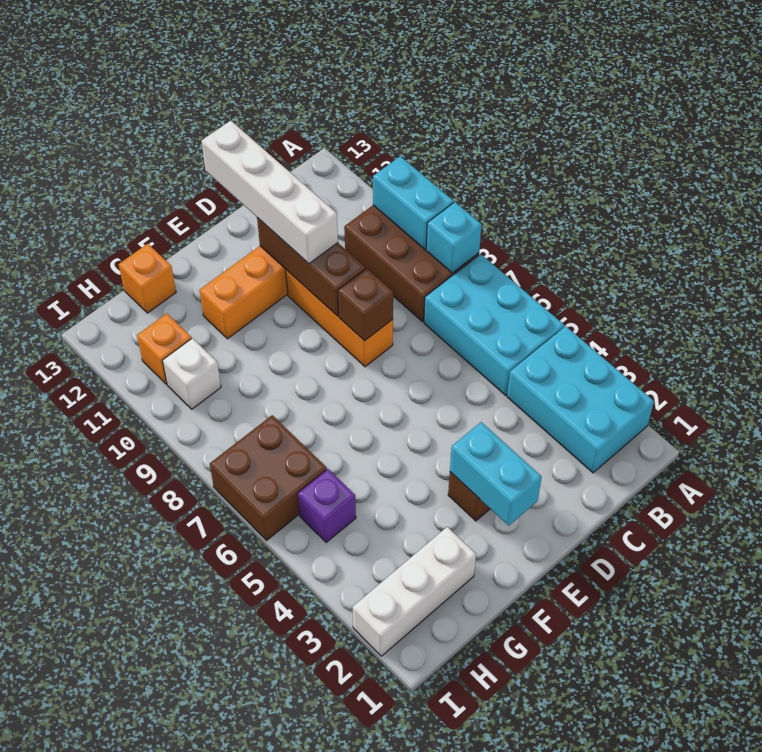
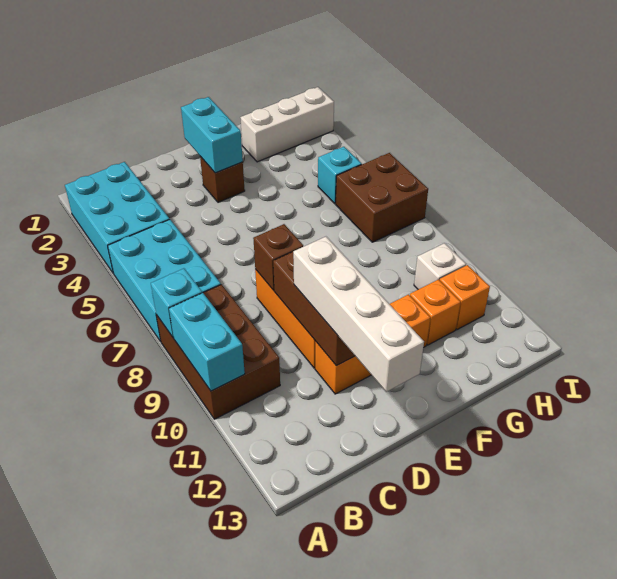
orange brick G13 level 1 -> orange brick G11 level 1
purple brick H5 level 1 -> cyan brick H5 level 1

